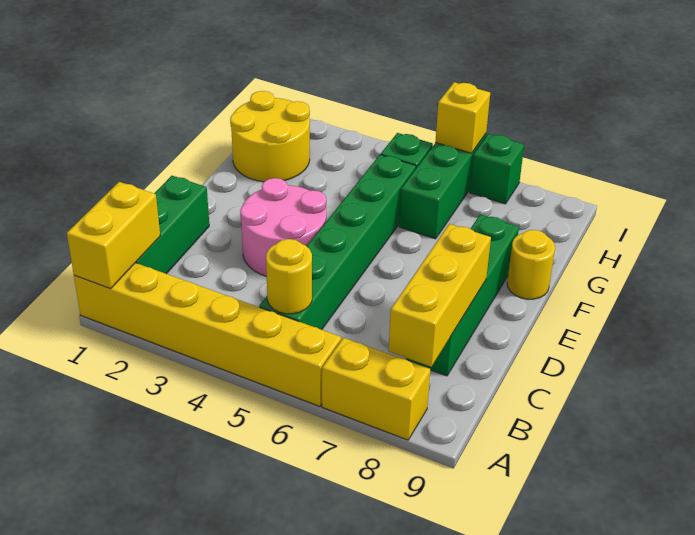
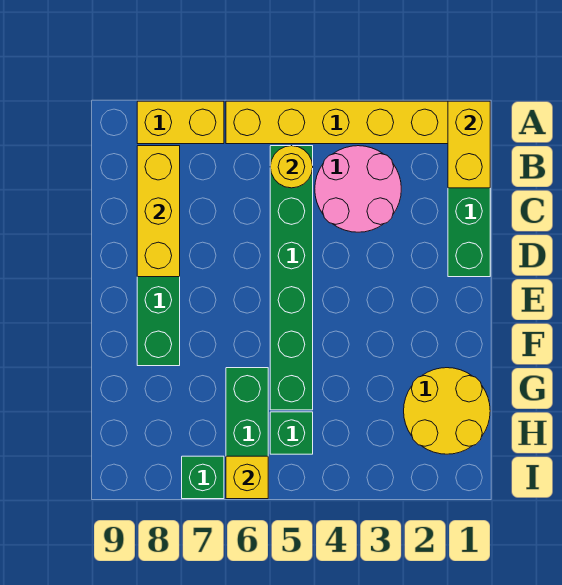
pink round brick D3:E4 level 1 -> pink round brick B3:C4 level 1
yellow round brick F9 level 1 -> none

